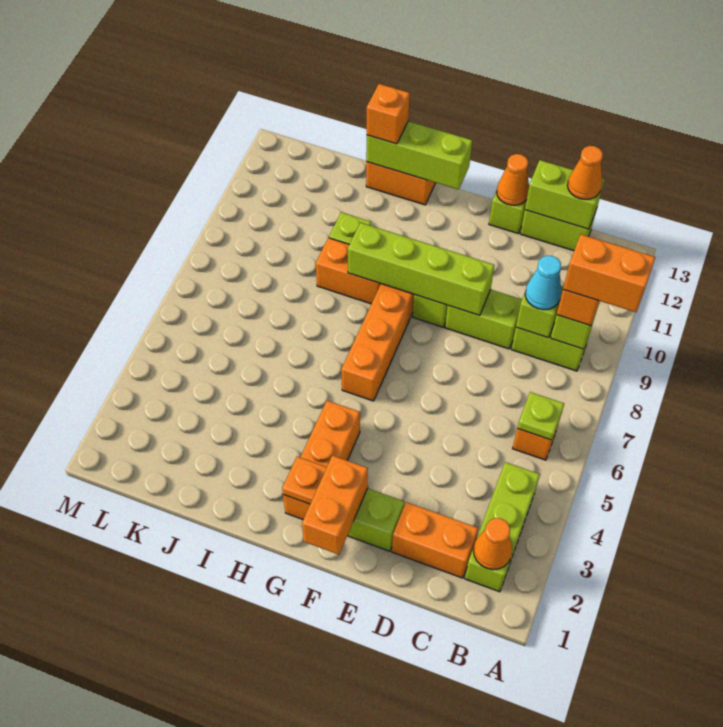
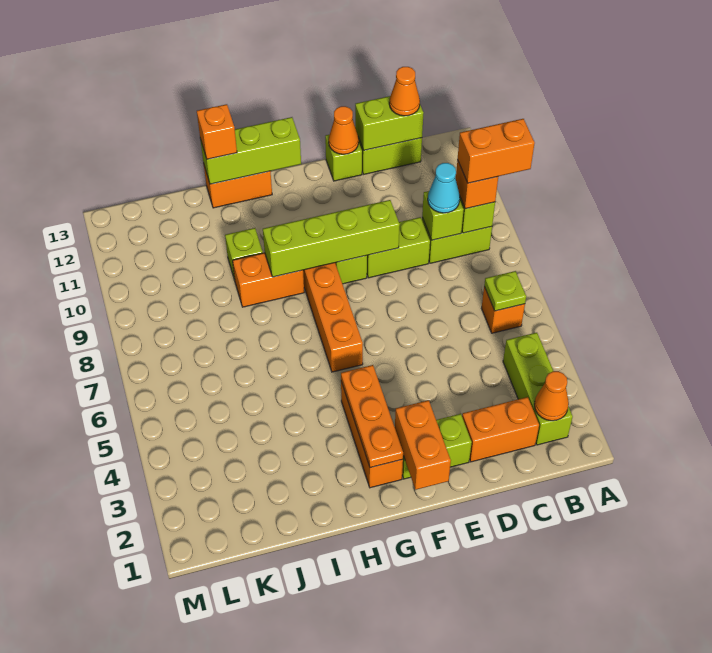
orange plate G2 level 2 -> orange plate G2:G4 level 2

